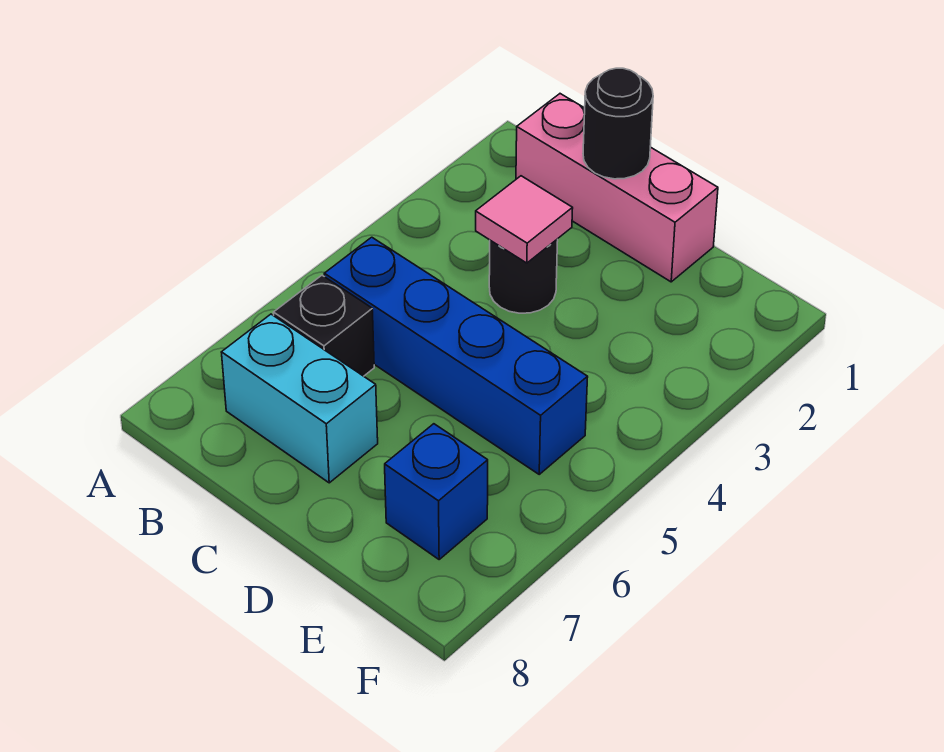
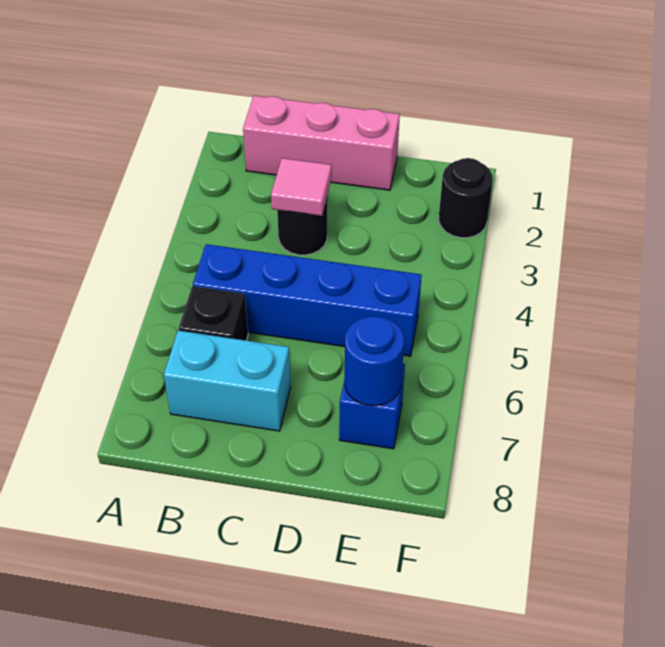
black round brick C1 level 2 -> black round brick F2 level 1
none -> blue round brick E7 level 2

